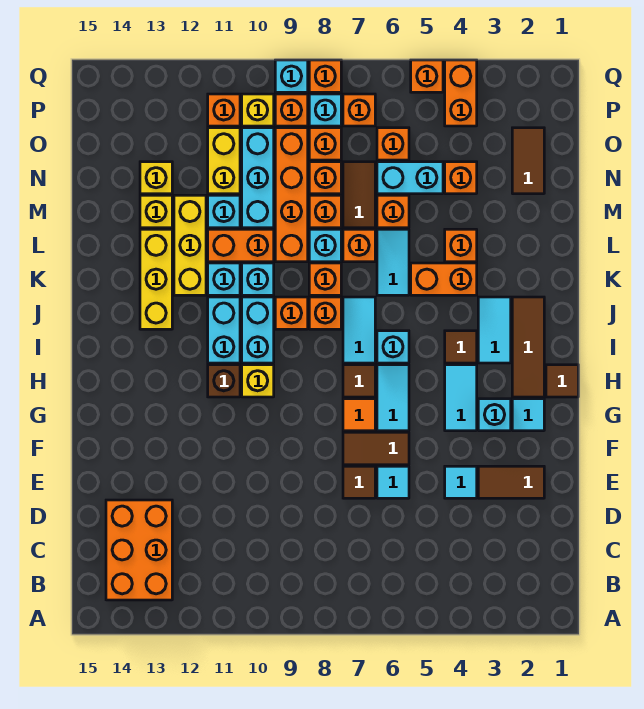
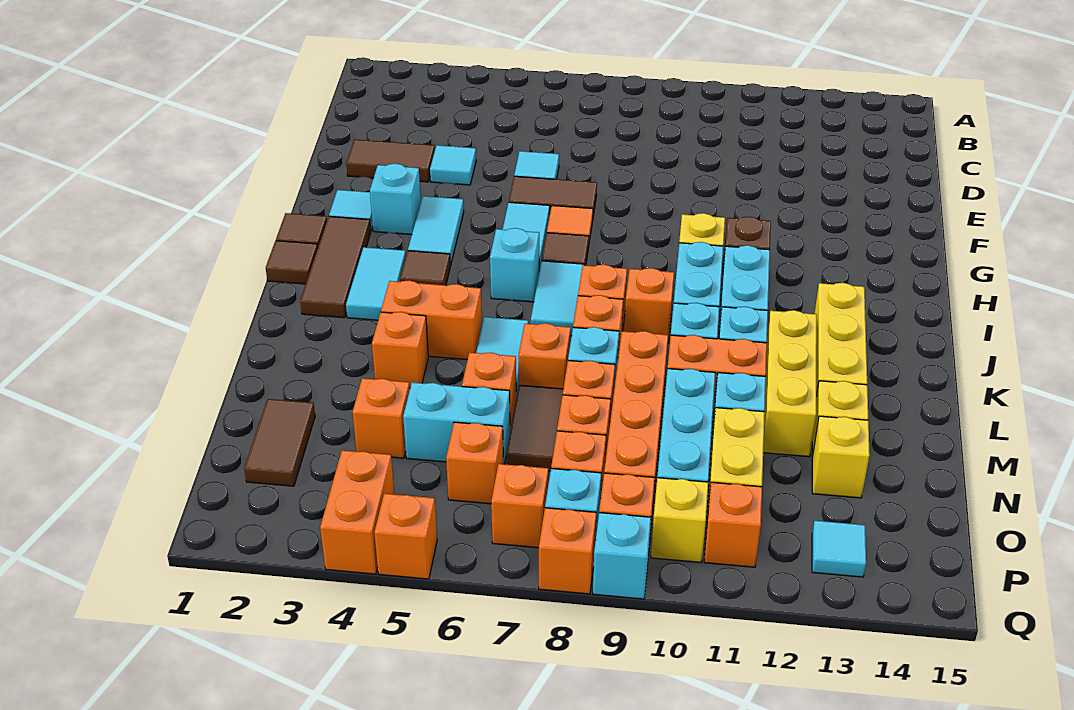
orange brick B13:D14 level 1 -> none
brown tile E7 level 1 -> brown tile I1 level 1
none -> cyan tile P13 level 1

